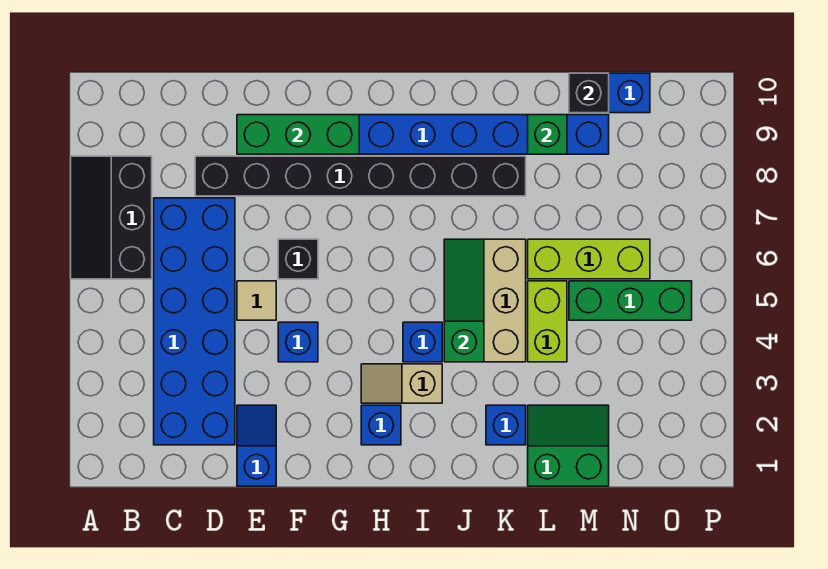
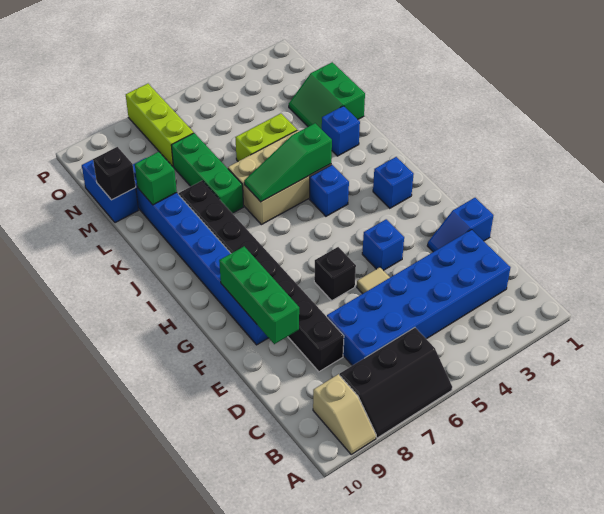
tan slope H3:I3 level 1 top I -> tan slope A9:B9 level 1 top B
lime brick L6:N6 level 1 -> lime brick N7:P7 level 1
green brick M5:O5 level 1 -> green brick K7:M7 level 1

